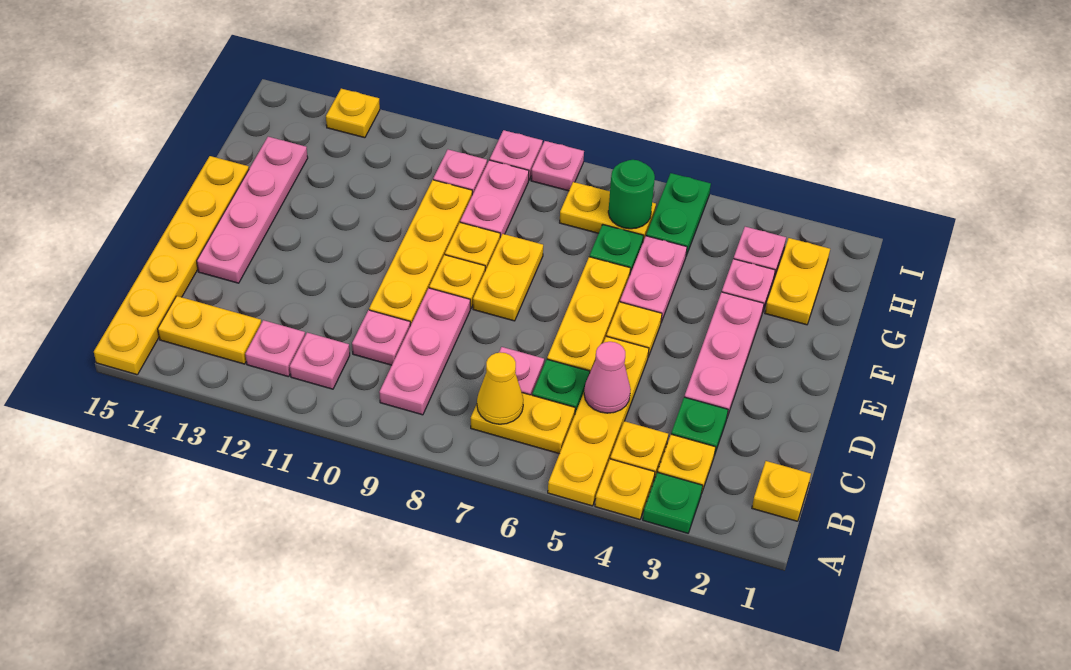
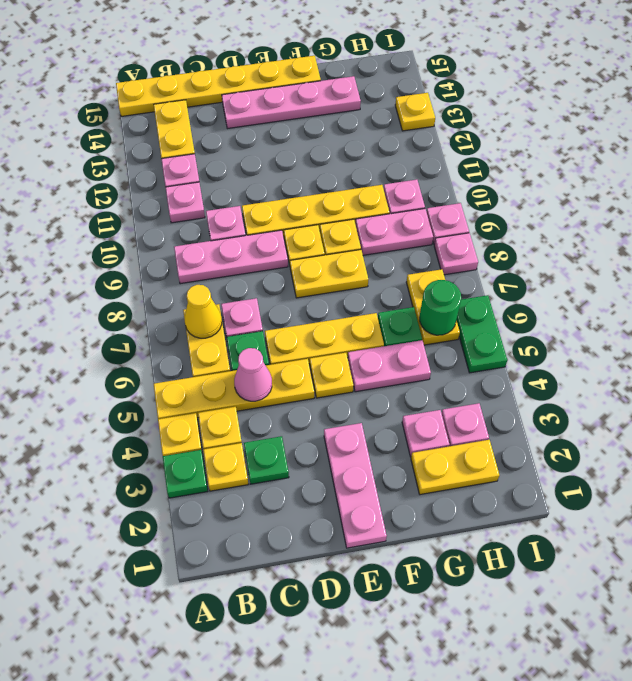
yellow plate B1 level 1 -> none
pink plate D3:F3 level 1 -> pink plate E1:E3 level 1
green plate H5:I5 level 1 -> green plate I5:I6 level 1

